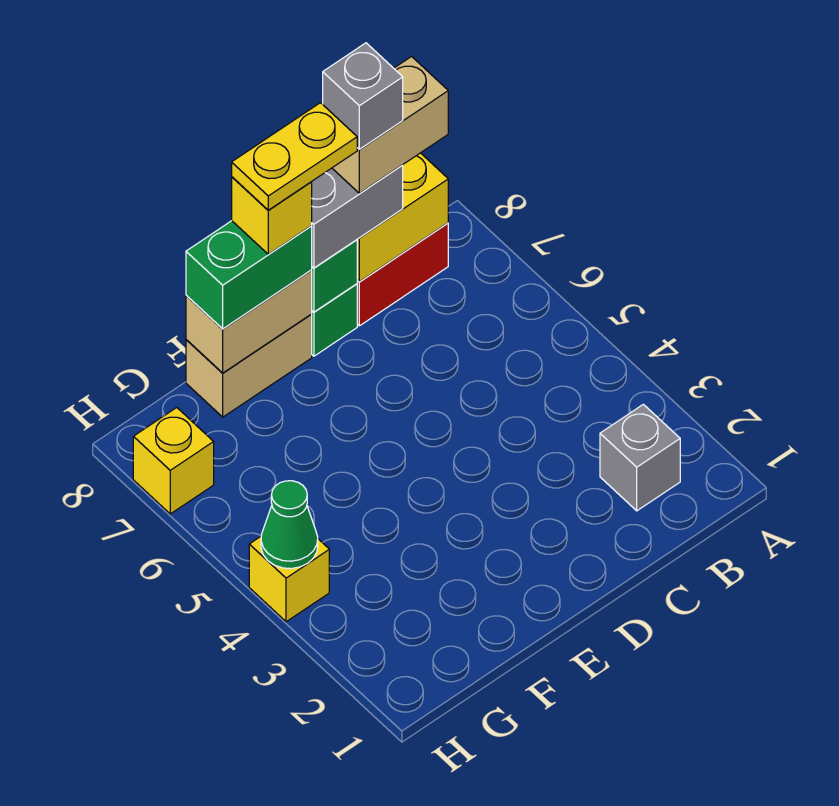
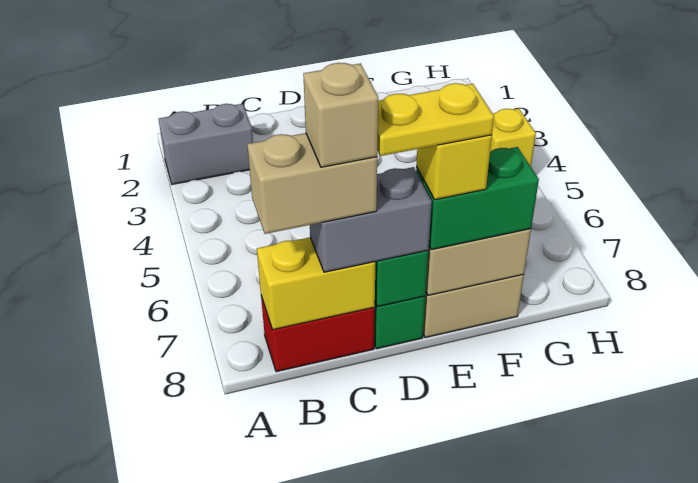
grey brick B2 level 1 -> grey brick A2:B2 level 1
grey brick C8 level 5 -> tan brick C8 level 5
green cone H4 level 2 -> none
yellow brick H7 level 1 -> none

